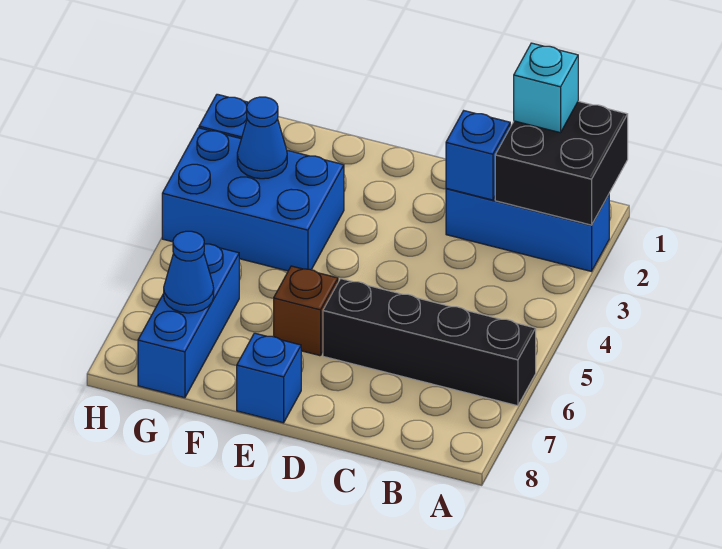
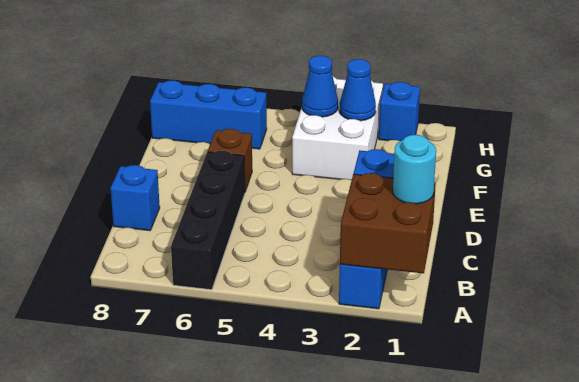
black brick A1:B2 level 2 -> brown brick A1:B2 level 2
cyan brick B1 level 3 -> cyan round brick B1 level 3
blue brick E8 level 1 -> blue brick C8 level 1
blue brick F3:H4 level 1 -> white brick F3:H4 level 1
blue cone G7 level 2 -> blue cone G4 level 2

